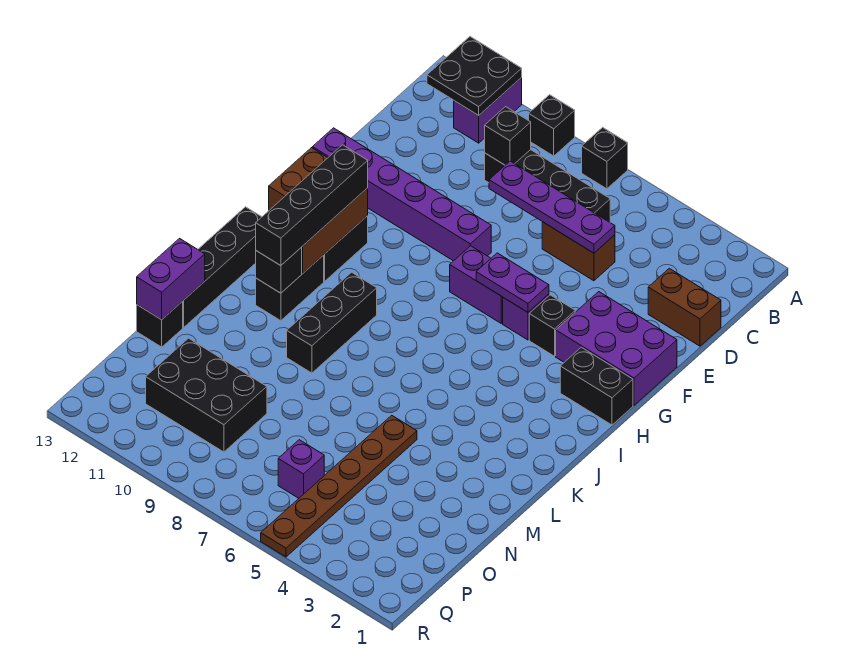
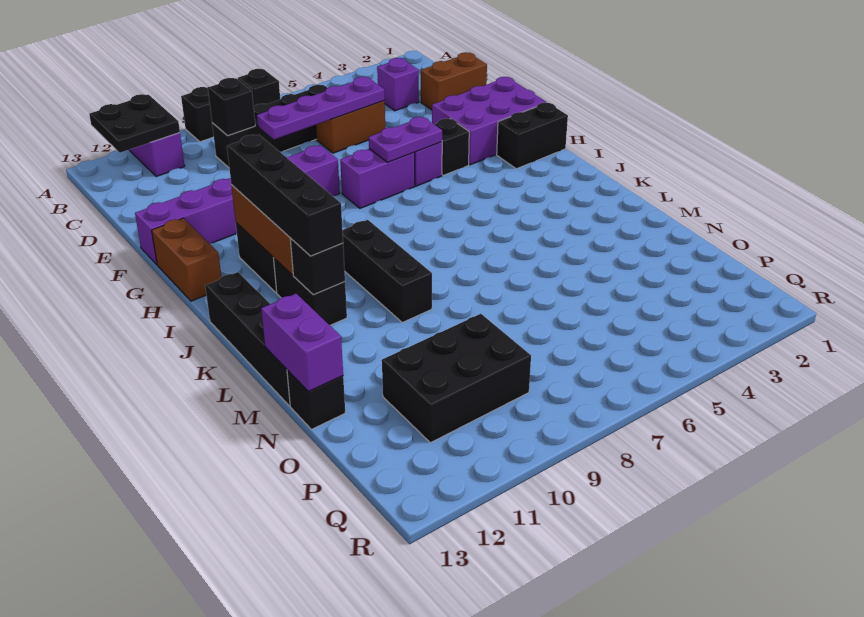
brown plate M5:R5 level 1 -> none
purple brick P6 level 1 -> purple brick C3 level 1

